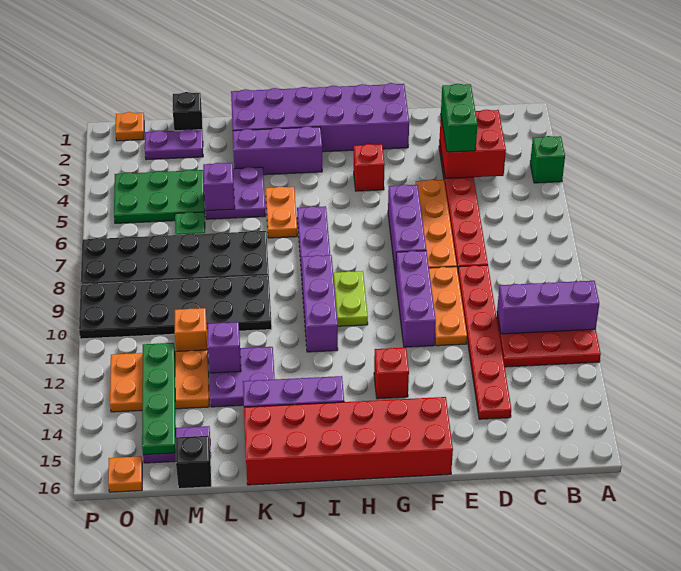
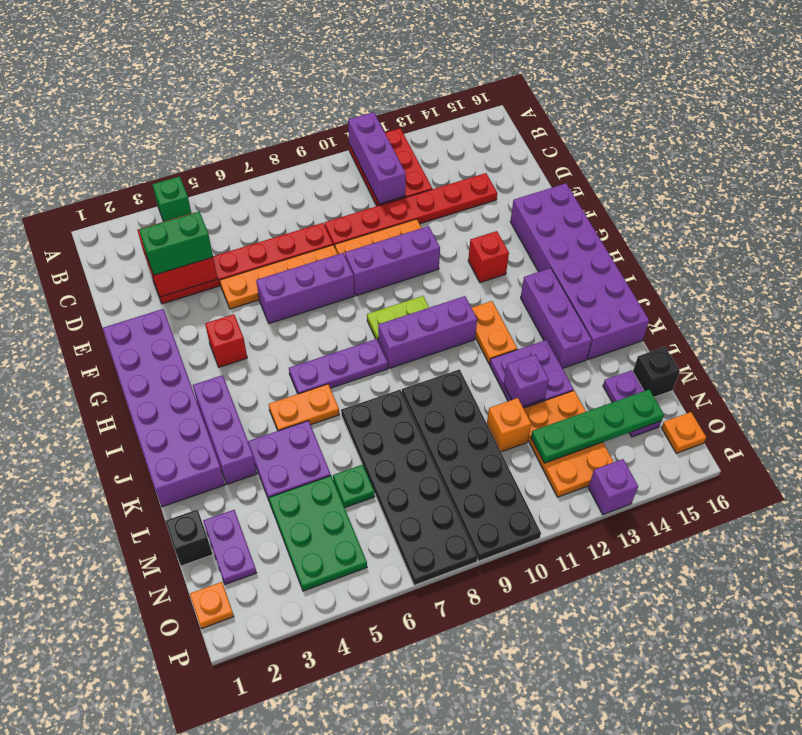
red brick F15:K16 level 1 -> purple brick F15:K16 level 1
none -> orange plate I12:J12 level 1
purple brick L5 level 2 -> purple brick P13 level 1

